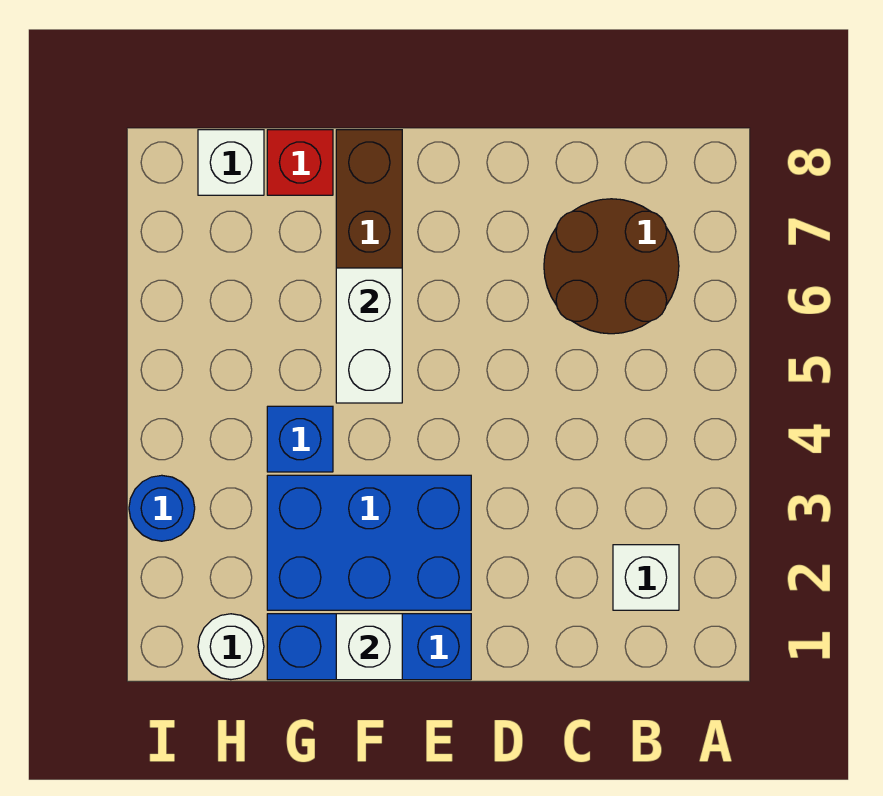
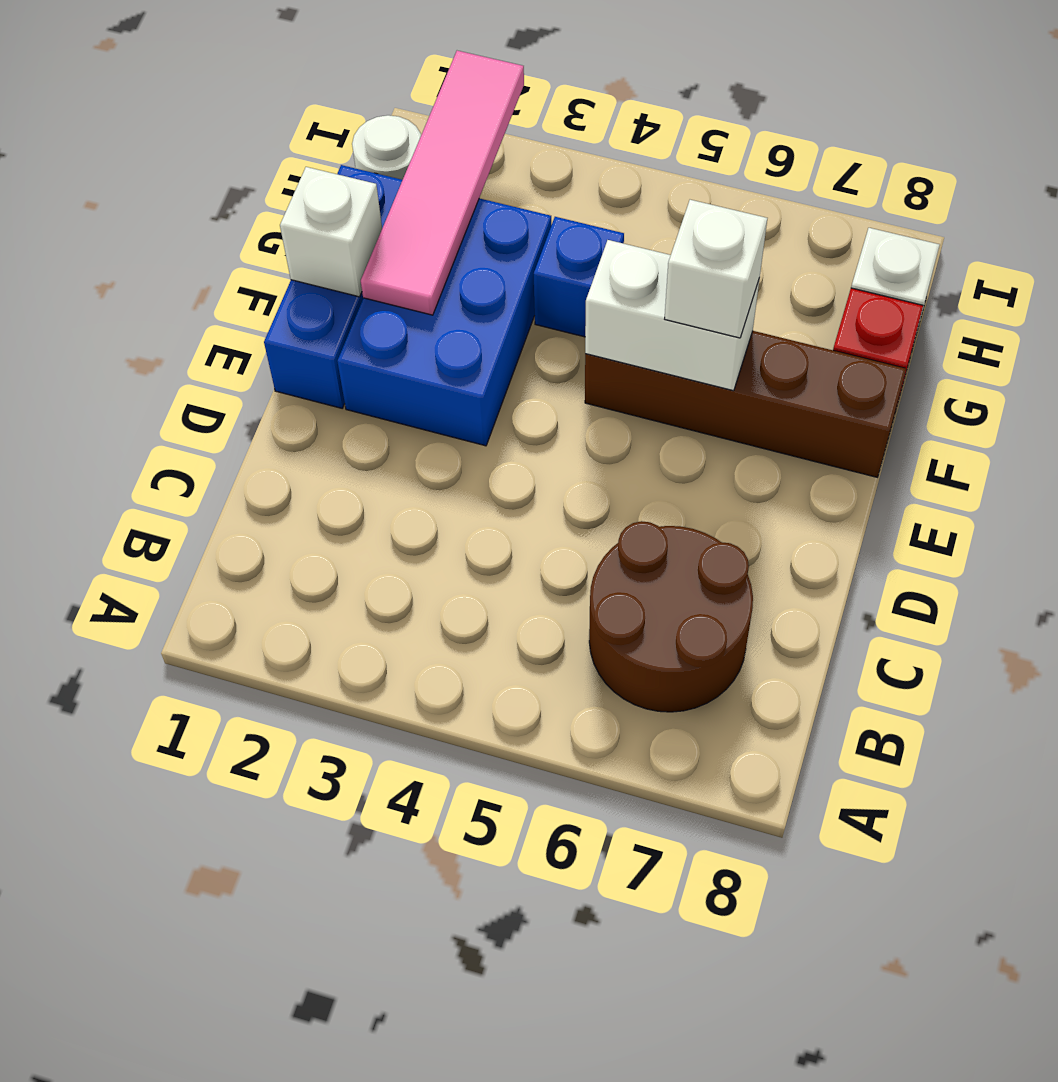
white brick B2 level 1 -> white brick F6 level 3
none -> pink tile F2:I2 level 2
blue round brick I3 level 1 -> none

